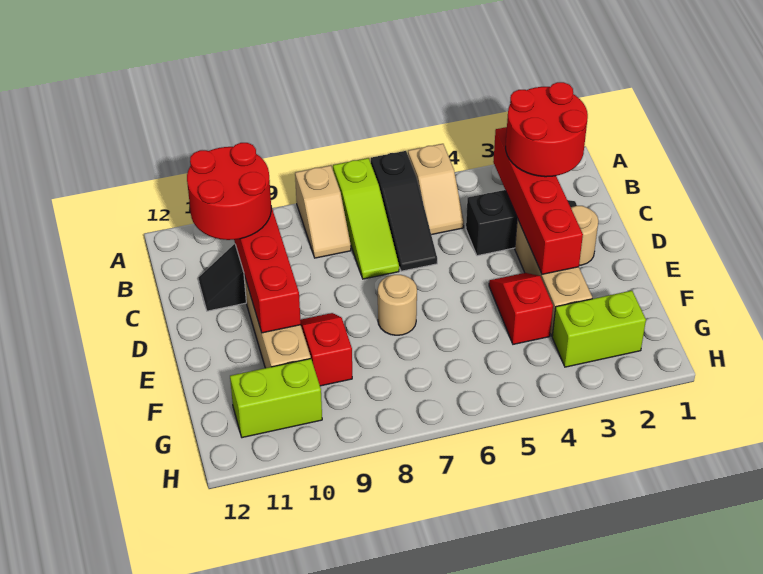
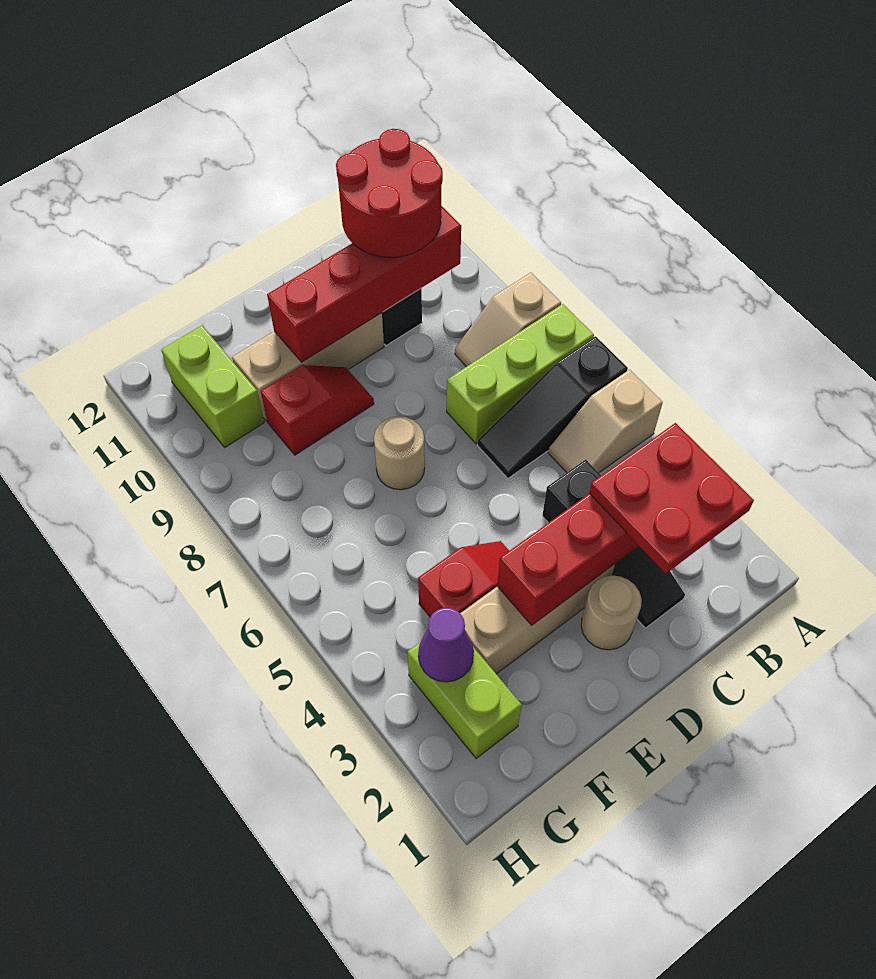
lime slope A7:C7 level 1 top A -> lime brick A7:C7 level 1
red round brick B2:C3 level 3 -> red plate B2:C3 level 3
none -> purple cone G3 level 2

